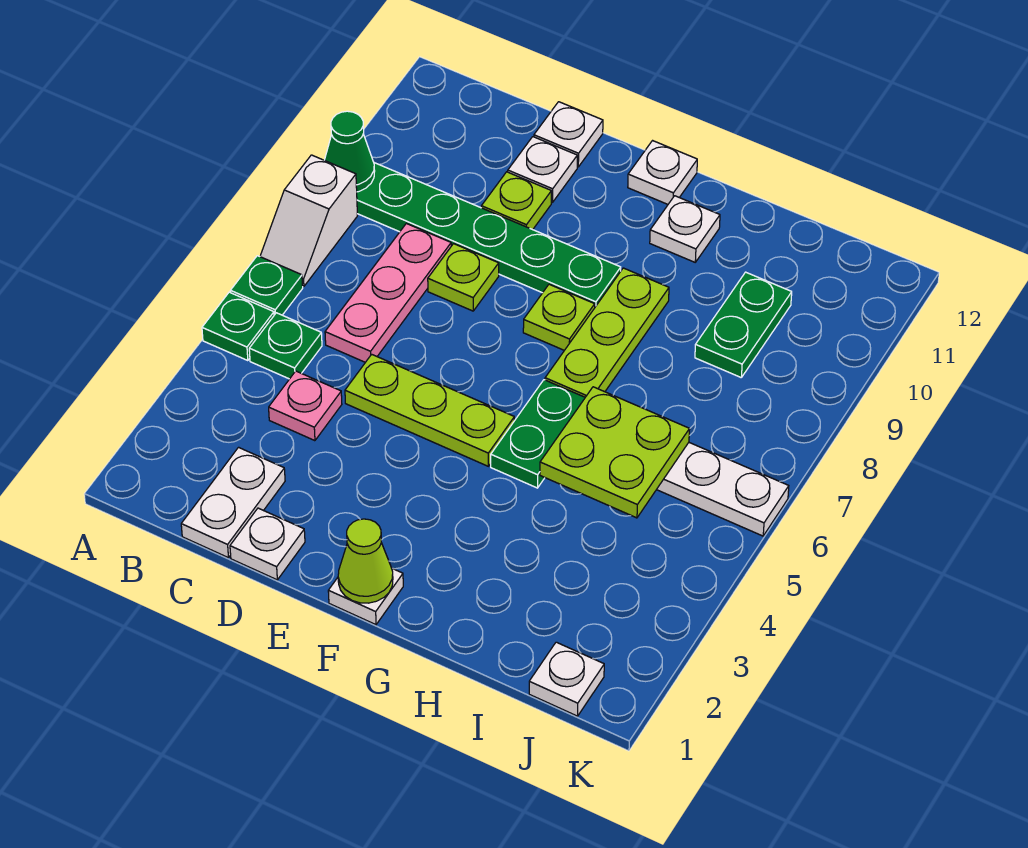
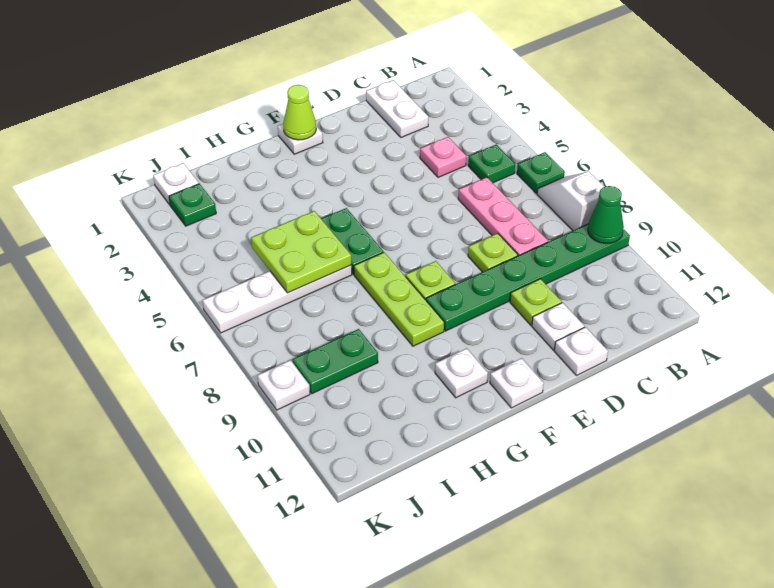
green plate A5 level 1 -> green plate J2 level 1
white plate D1 level 1 -> white plate K9 level 1
lime plate D5:F5 level 1 -> none
green plate I9:I10 level 1 -> green plate I9:J9 level 1

